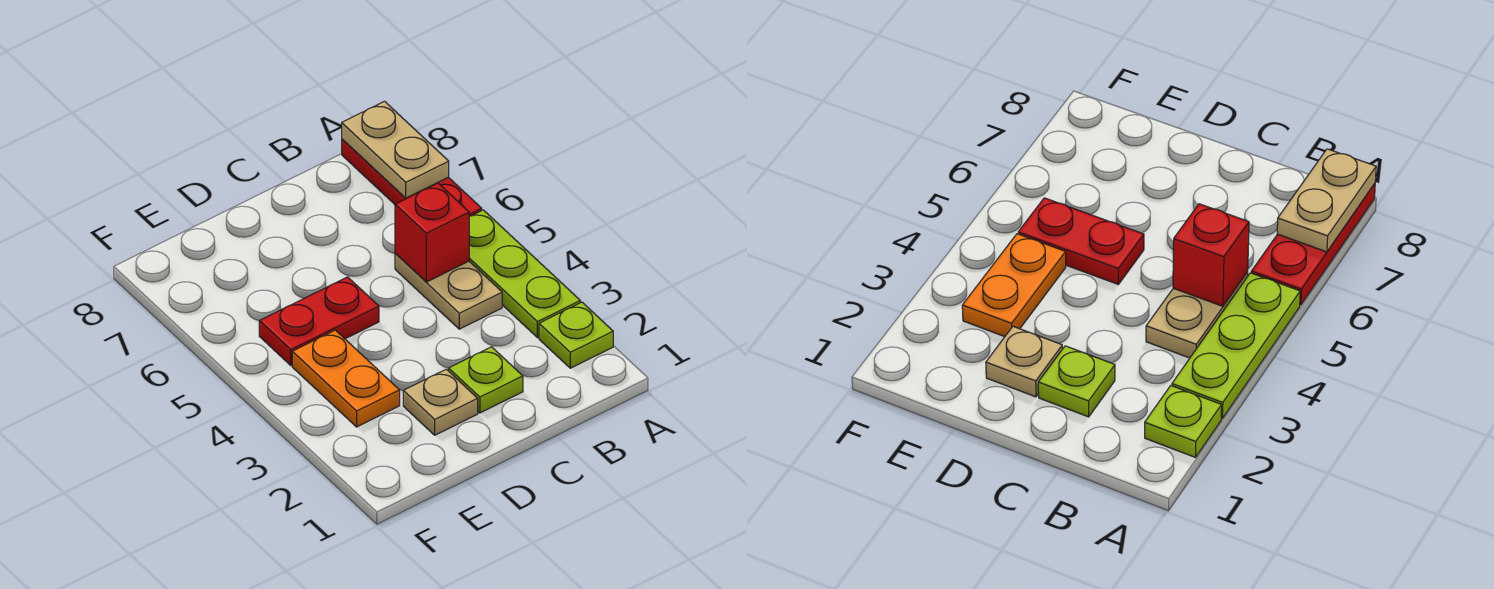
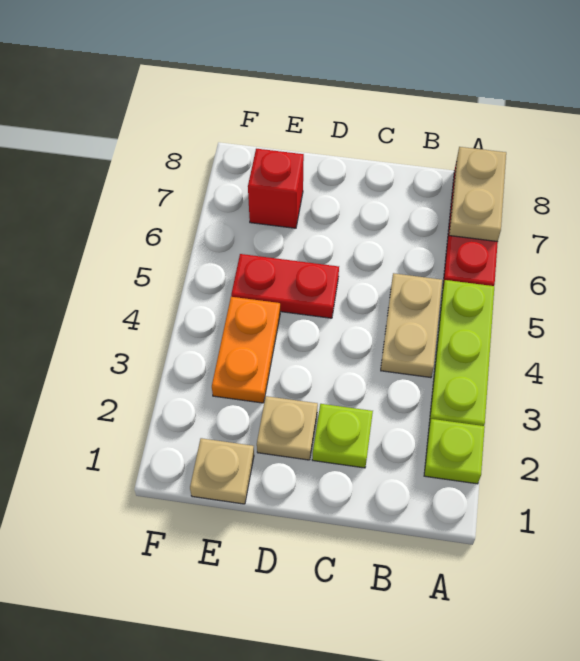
red brick B5 level 2 -> red brick E7 level 1
none -> tan plate E1 level 1

